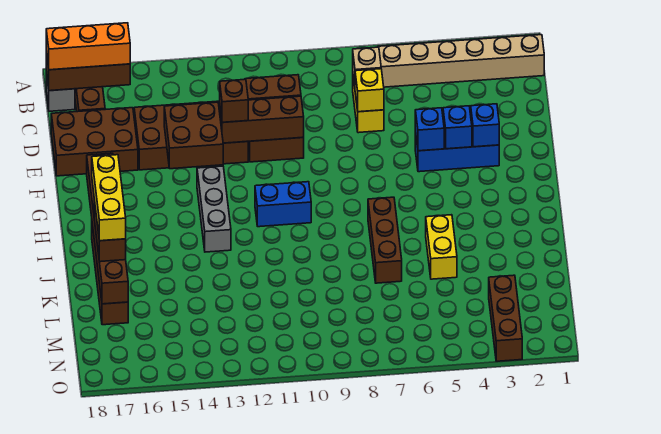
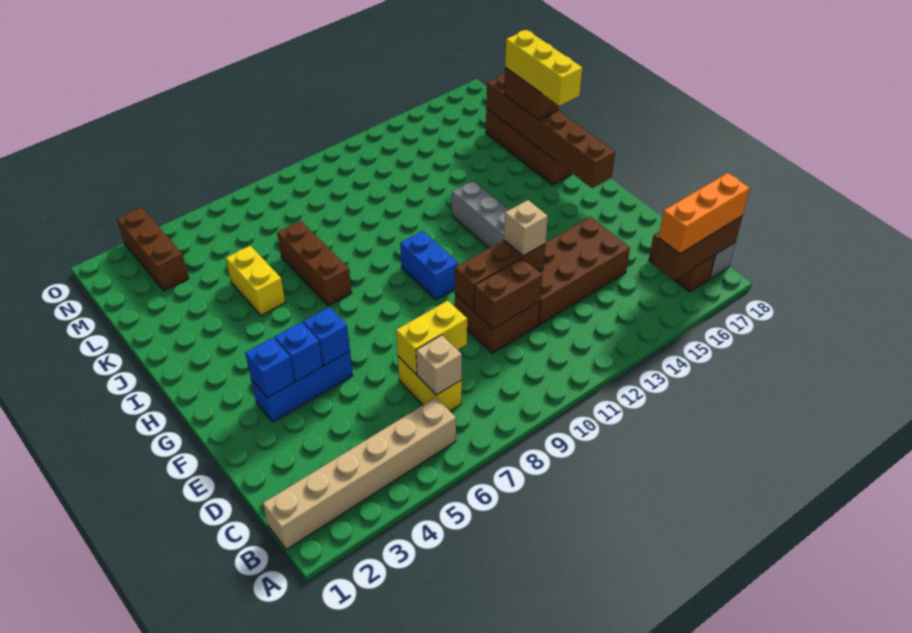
yellow brick D7 level 2 -> yellow brick D7:D8 level 2
brown brick D16:E18 level 1 -> none
brown brick E12 level 3 -> tan brick E12 level 3
brown brick E13:F14 level 2 -> none
blue brick H10:H11 level 1 -> blue brick G10:H10 level 1

